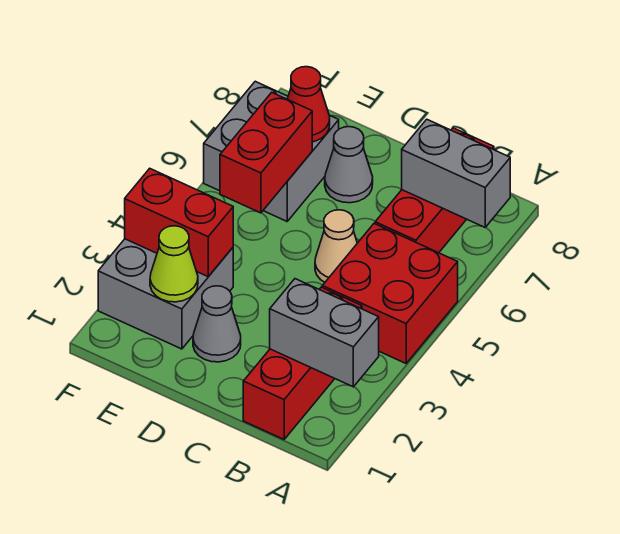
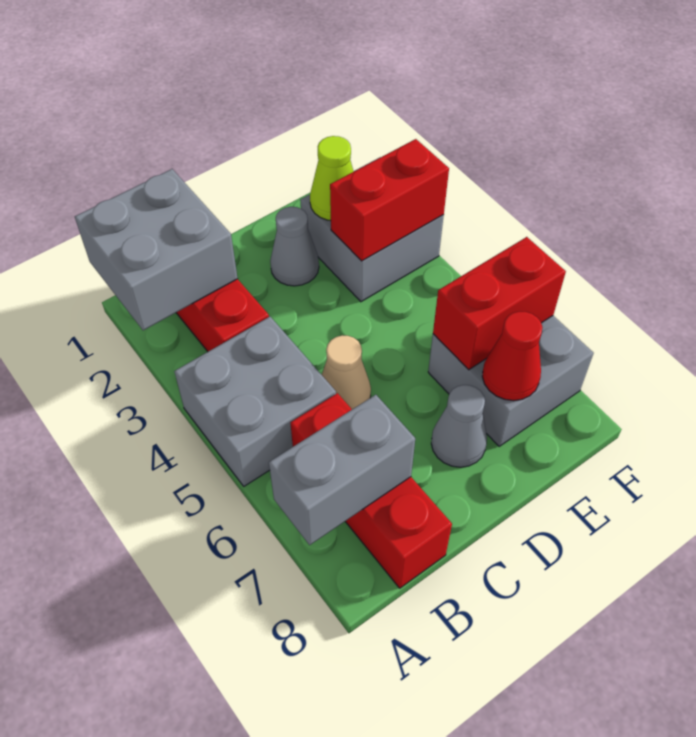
grey brick A2:B2 level 2 -> grey brick A1:B2 level 2
red brick A4:B5 level 1 -> grey brick A4:B5 level 1
red brick E5:E6 level 2 -> red brick E6:F6 level 2

